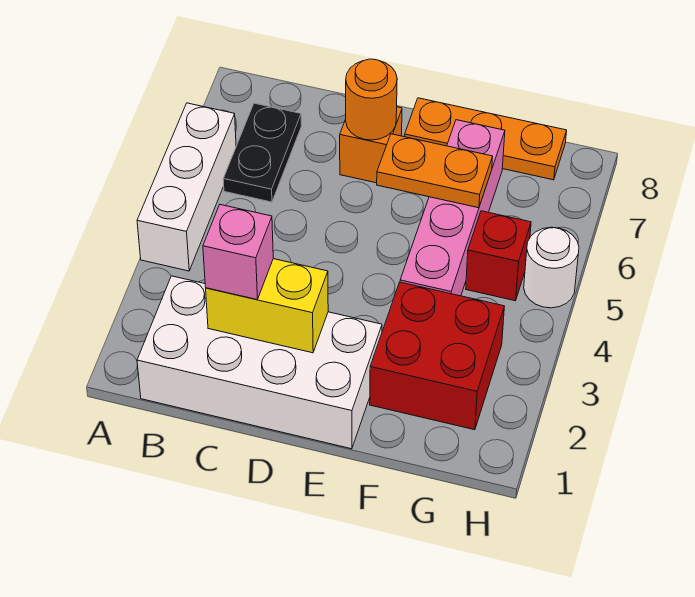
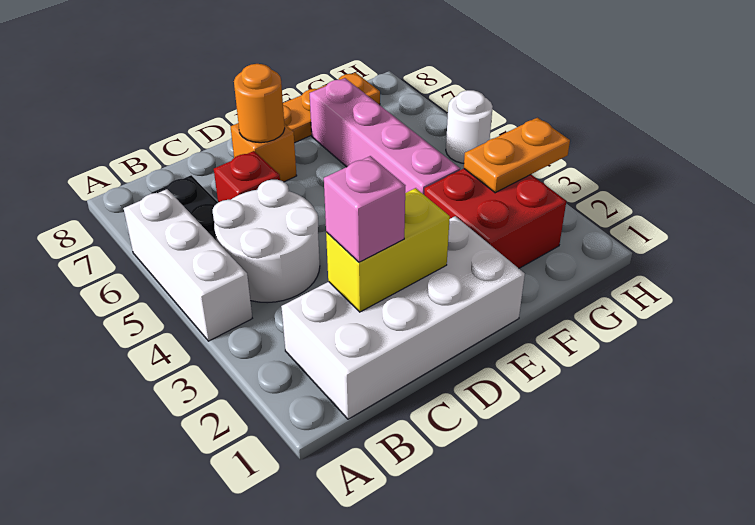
none -> white round brick B4:C5 level 1
orange plate E6:F6 level 2 -> orange plate G3:H3 level 2
red brick G5 level 1 -> red brick C6 level 1

